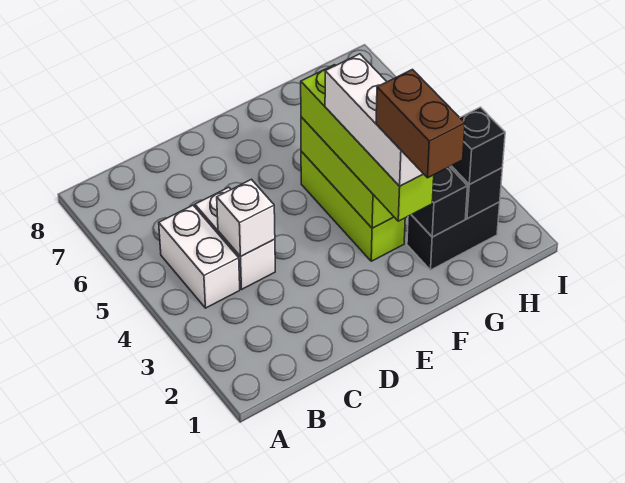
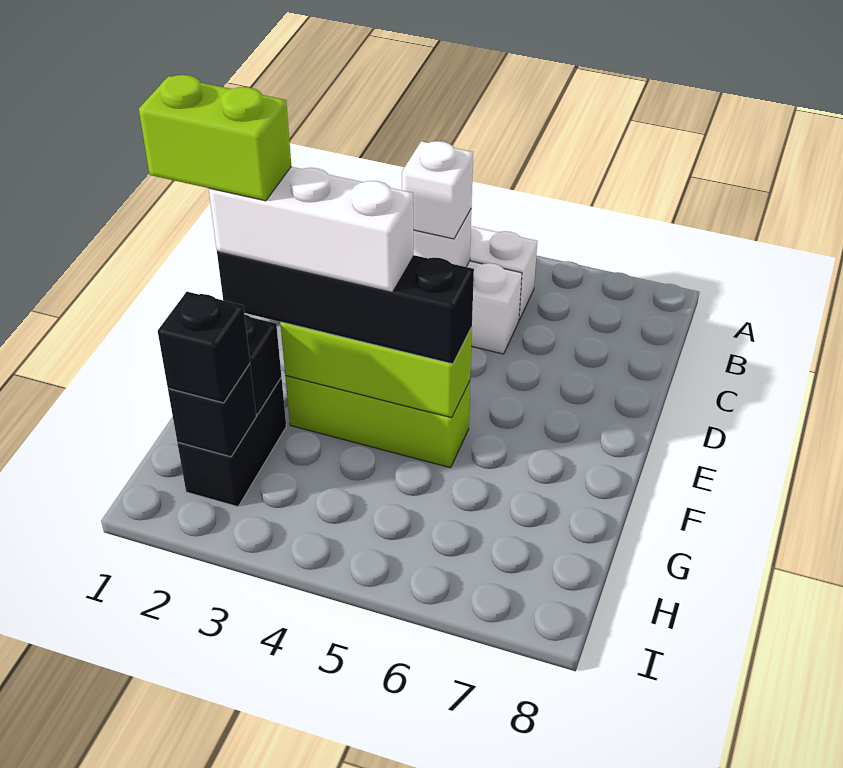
none -> white brick C4 level 3
brown brick F1:F2 level 5 -> lime brick F1:F2 level 5
lime brick F2:F5 level 3 -> black brick F2:F5 level 3

